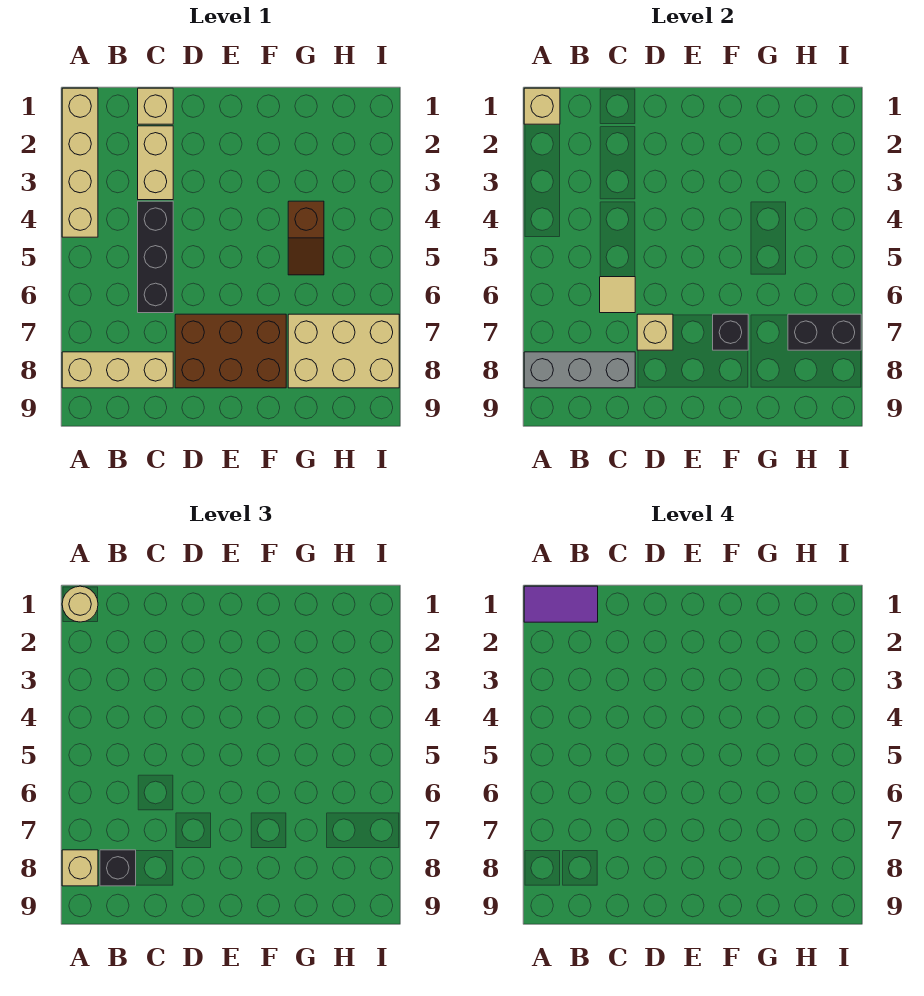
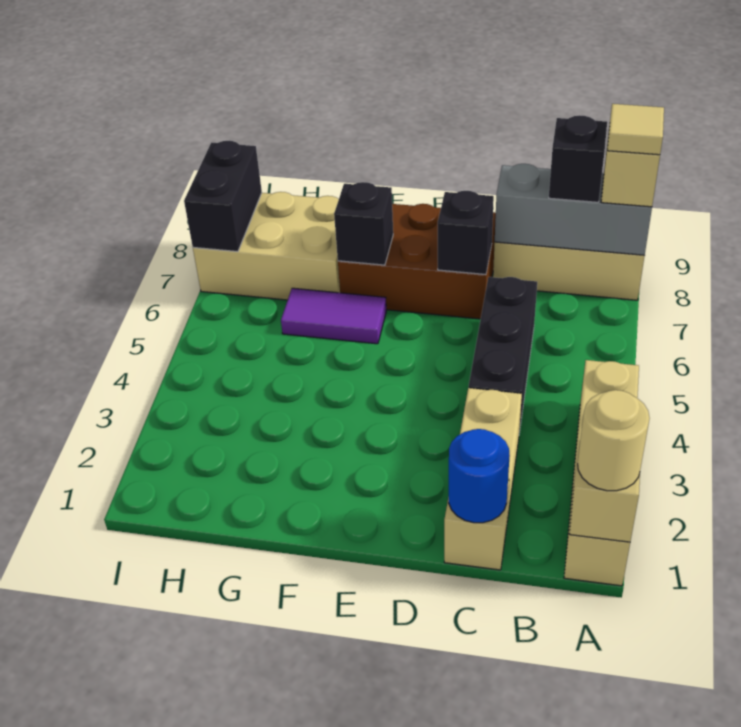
purple tile A1:B1 level 4 -> purple tile F6:G6 level 1
none -> blue round brick C1 level 2
tan tile C6 level 2 -> tan tile A8 level 4
tan brick D7 level 2 -> black brick D7 level 2
brown slope G4:G5 level 1 top 4 -> none
black brick H7:I7 level 2 -> black brick I7:I8 level 2

